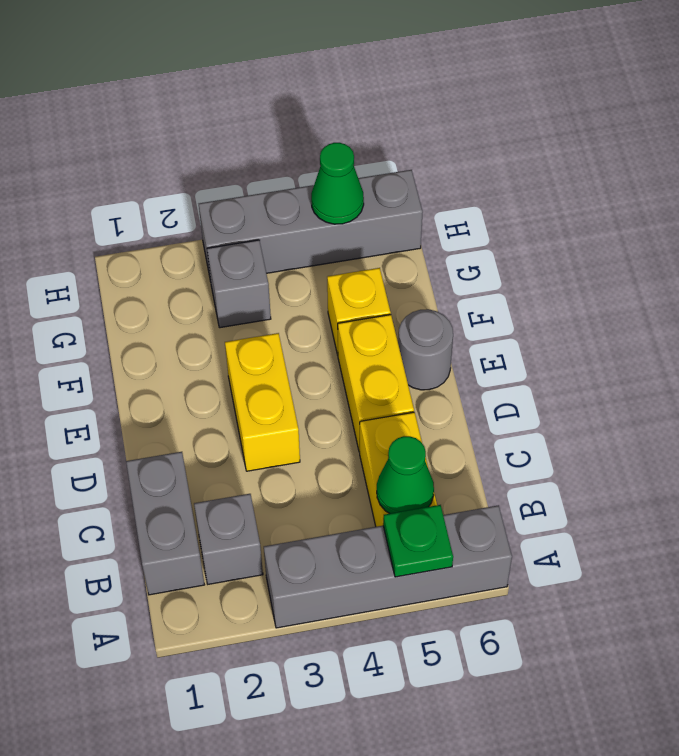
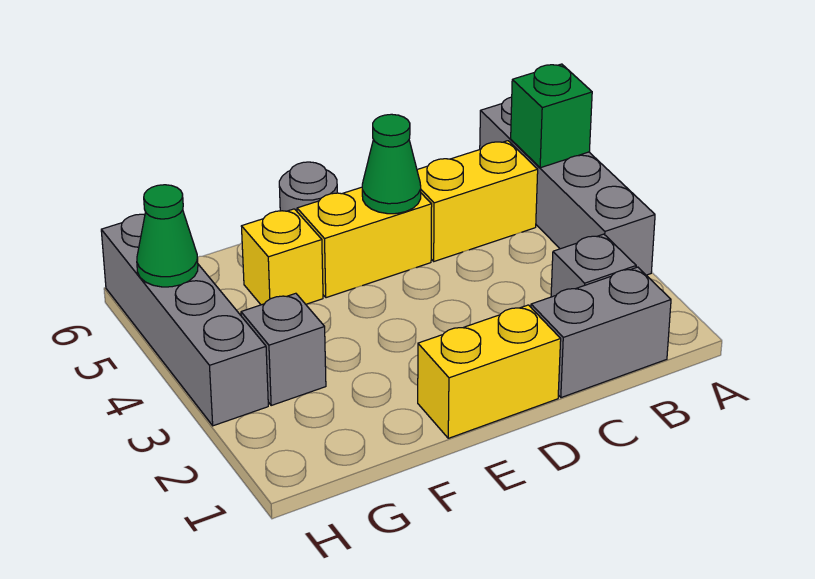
green plate A5 level 2 -> green brick A5 level 2
green cone B5 level 2 -> green cone D5 level 2
yellow brick D3:E3 level 1 -> yellow brick D1:E1 level 1

